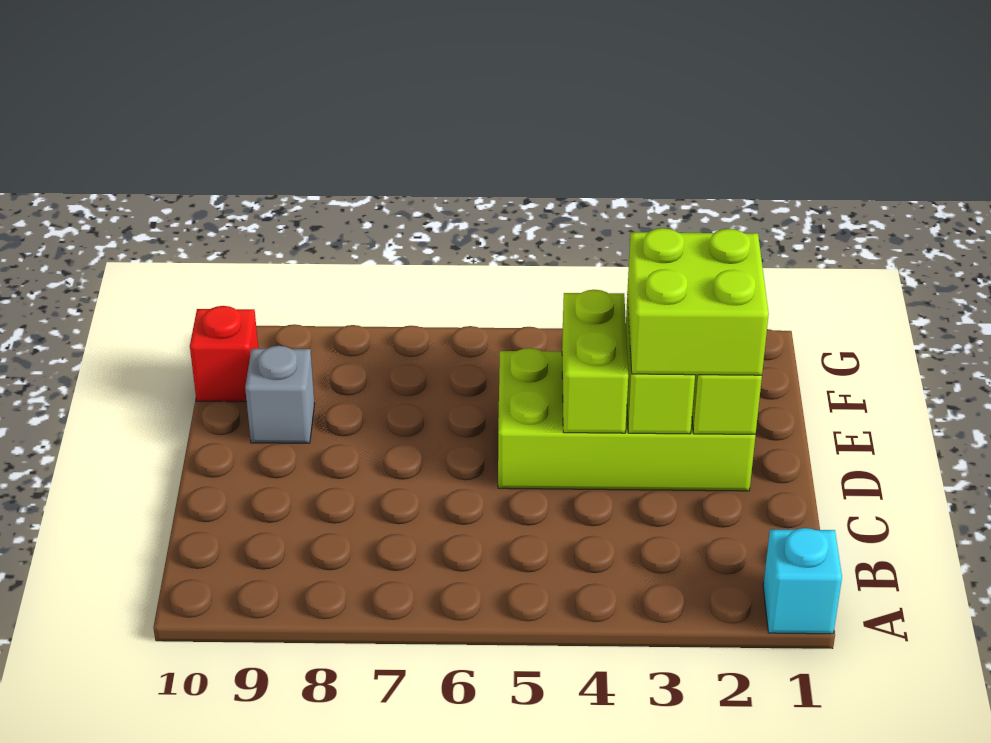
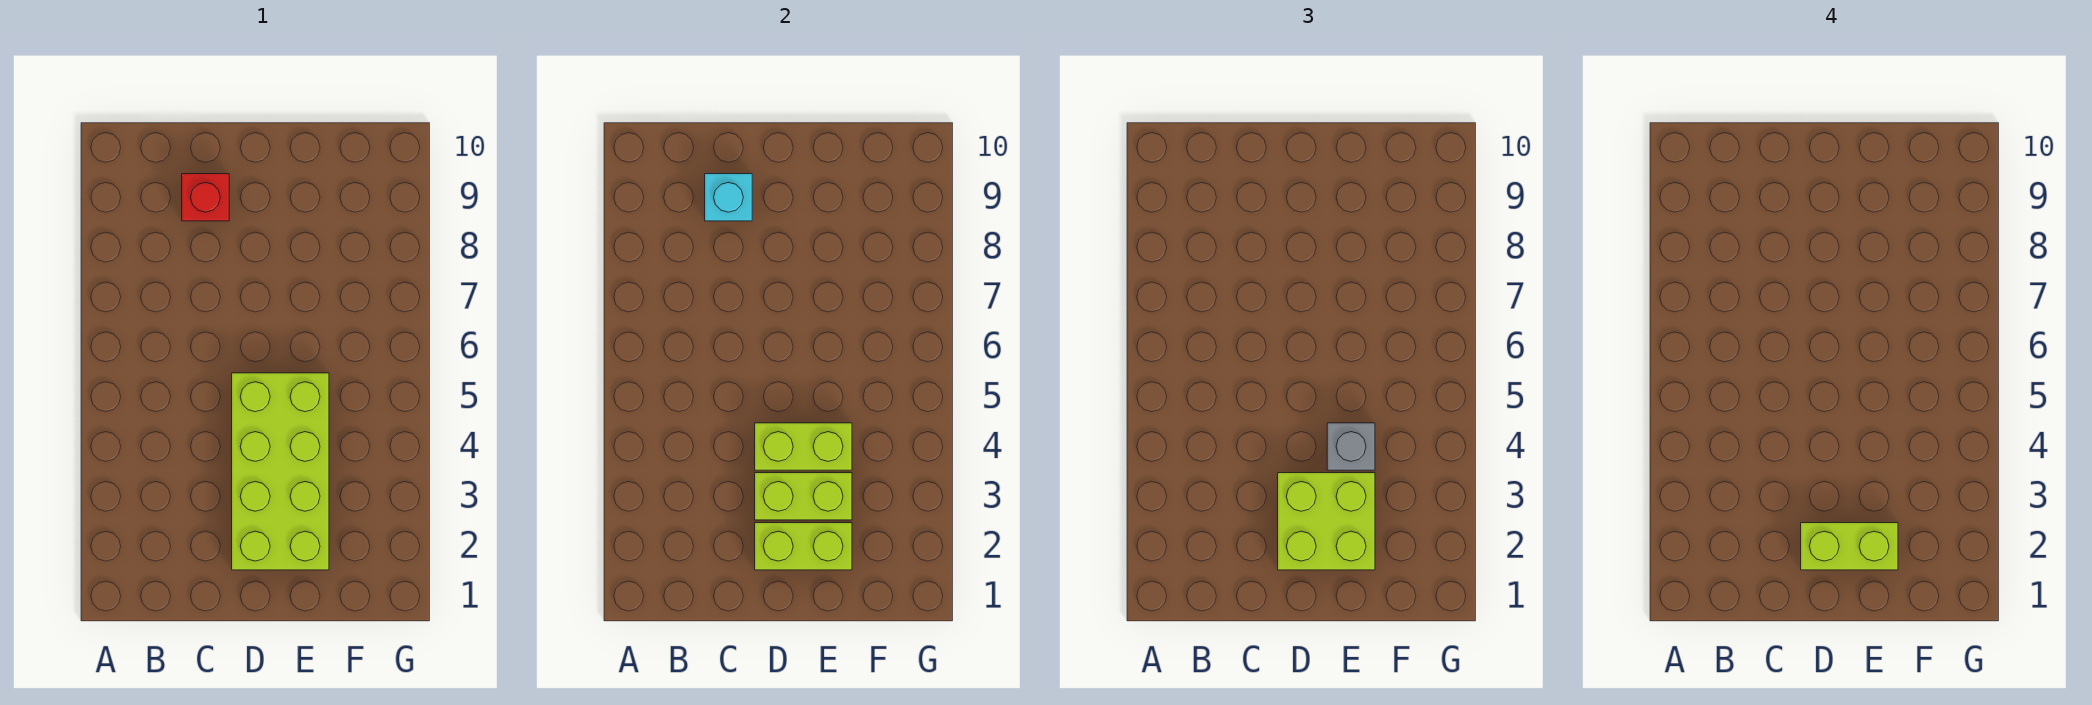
cyan brick A1 level 1 -> cyan brick C9 level 2
none -> lime brick D2:E2 level 4
grey brick E9 level 1 -> grey brick E4 level 3
red brick F10 level 1 -> red brick C9 level 1

